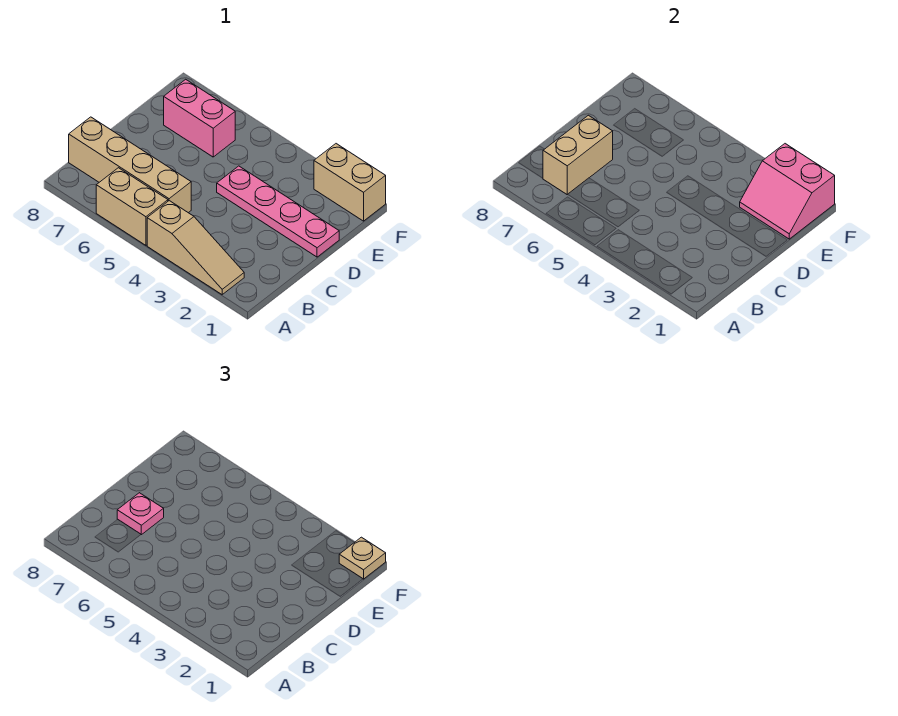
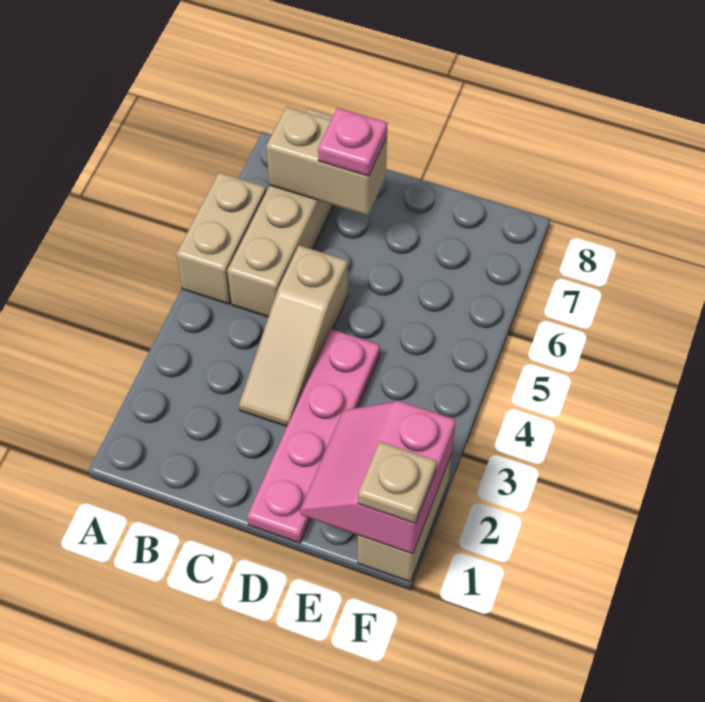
tan slope A2:A4 level 1 top 4 -> tan slope C3:C5 level 1 top 5
pink brick E6:E7 level 1 -> none

